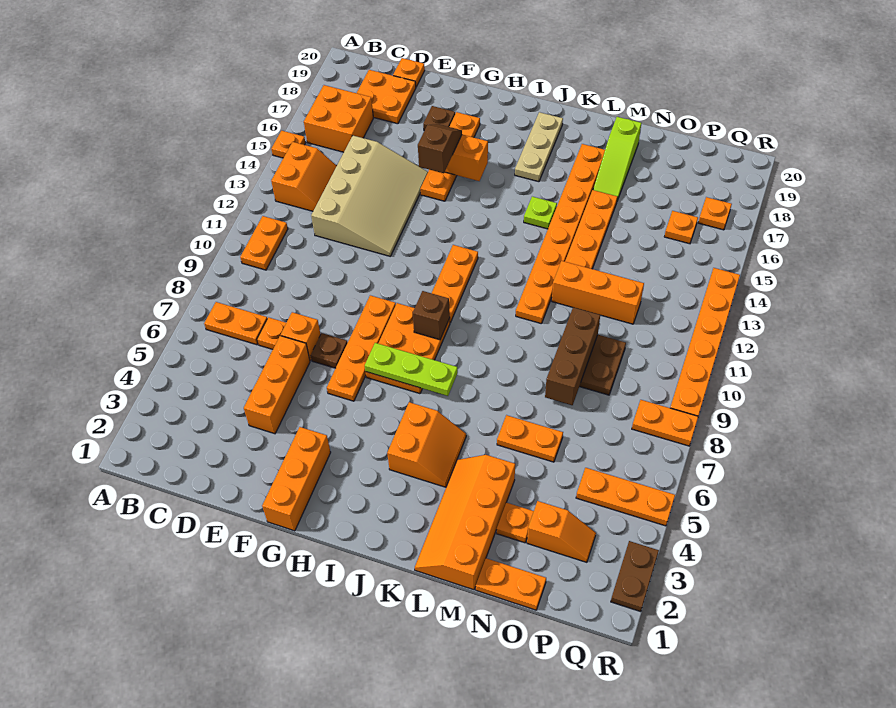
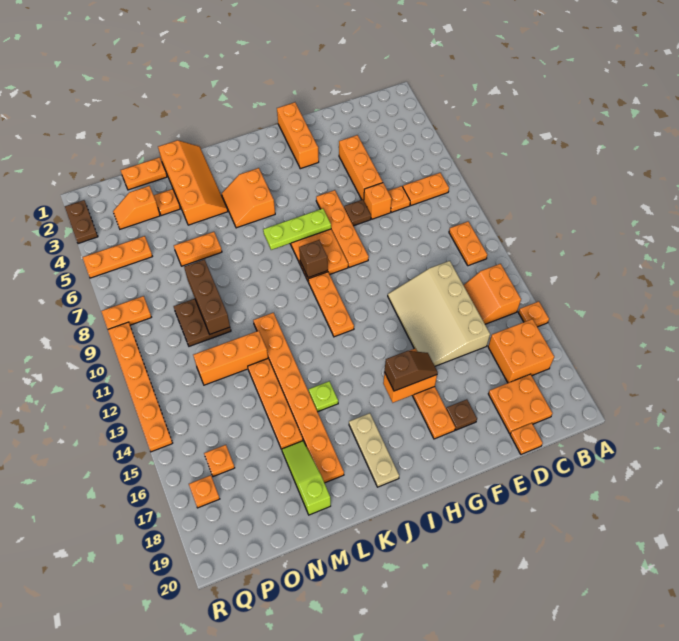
brown slope G15:G16 level 3 top 15 -> brown slope G16:H16 level 3 top H

